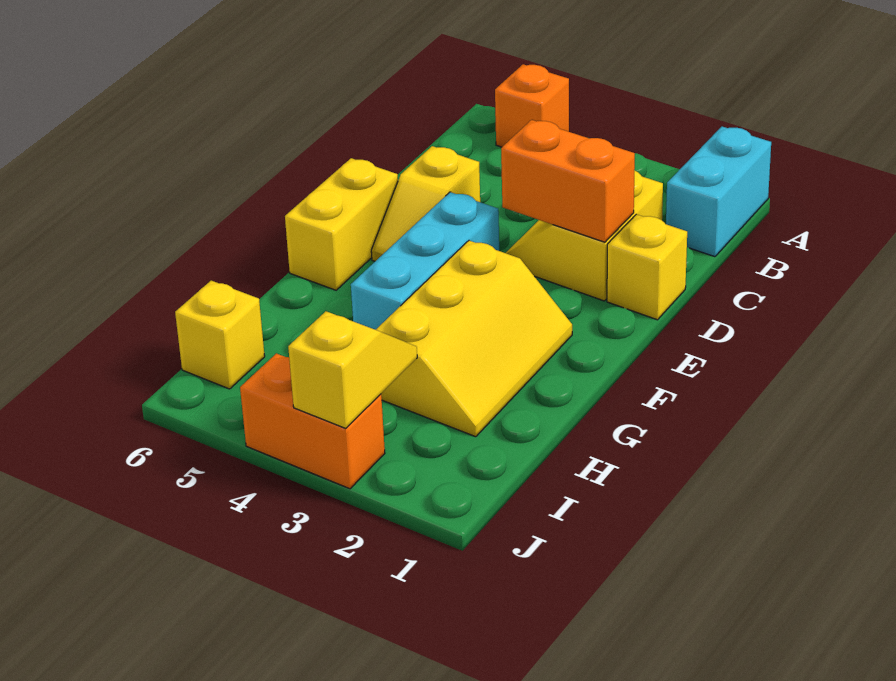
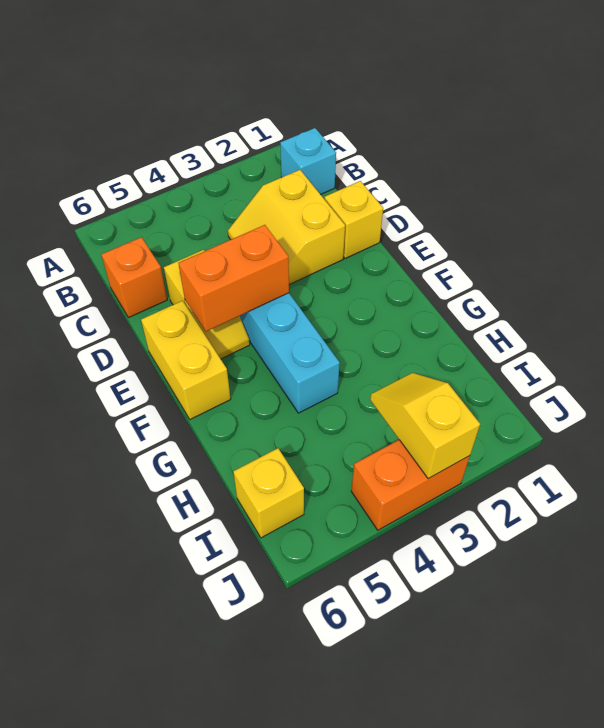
cyan brick A1:B1 level 1 -> cyan brick B1 level 1
orange brick A5 level 1 -> orange brick C6 level 1
orange brick D2:D3 level 2 -> orange brick E4:E5 level 2
yellow slope F2:H3 level 1 top 3 -> none

